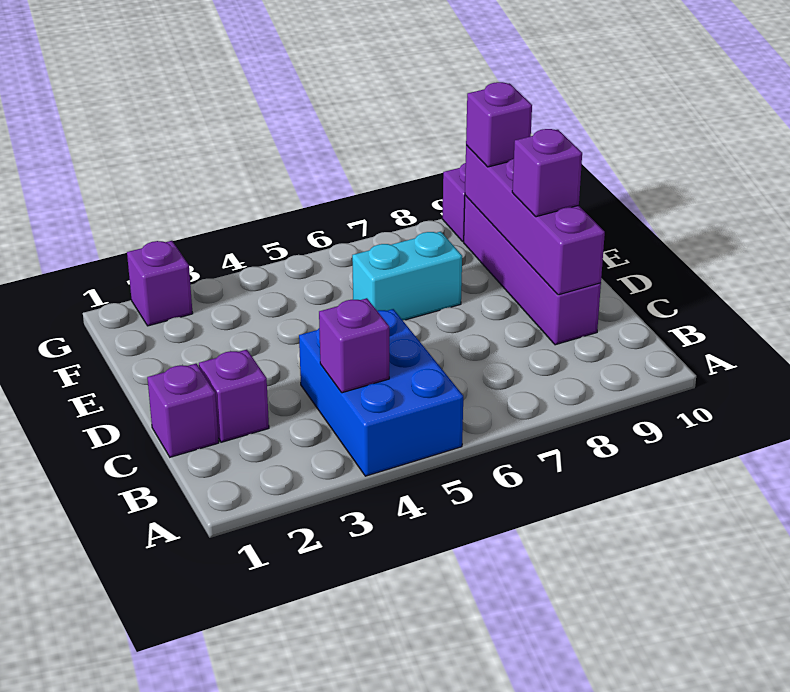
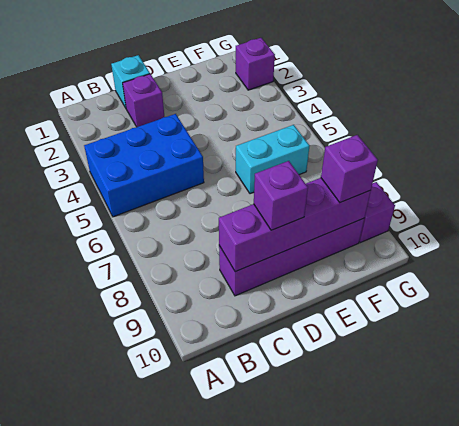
purple brick B4 level 2 -> none
purple brick C1 level 1 -> cyan brick C1 level 1
cyan brick E6:E7 level 1 -> cyan brick E6:F6 level 1

